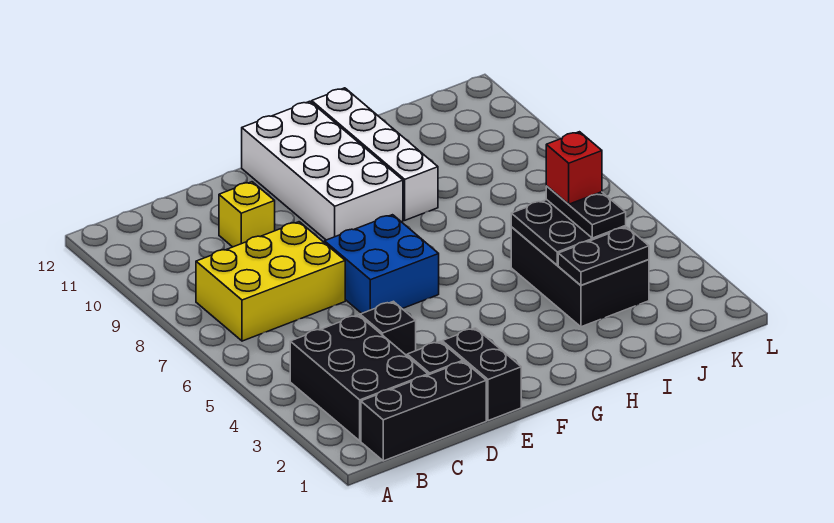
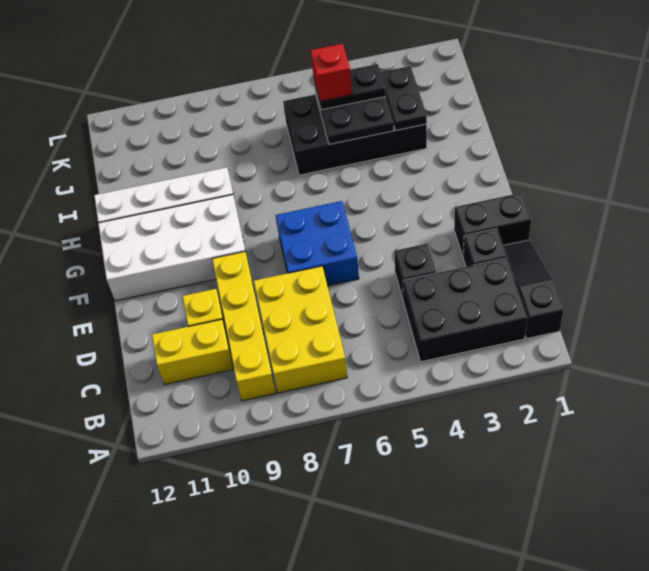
black brick B1:D1 level 1 -> black slope B1:D1 level 1 top B
none -> yellow brick B9:E9 level 1
none -> yellow brick C10:C11 level 1
black brick I3:J5 level 1 -> black brick I3:J6 level 1

